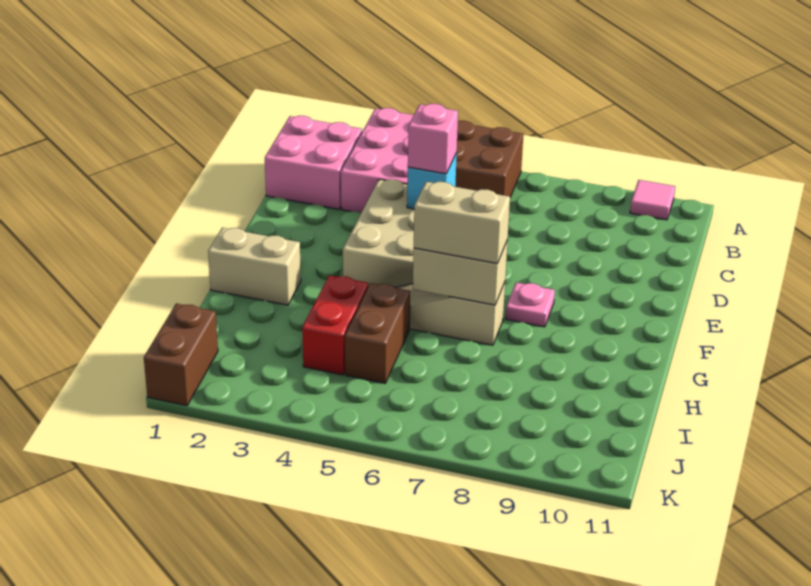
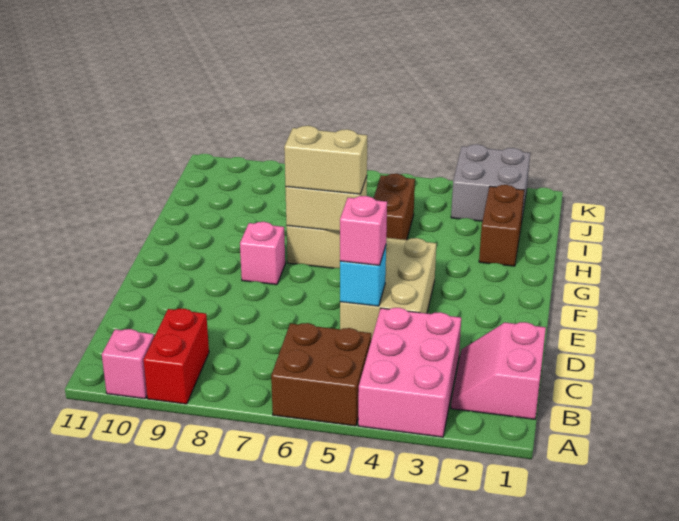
pink tile A10 level 1 -> pink brick A10 level 1
pink brick B1:C2 level 1 -> pink slope B1:C2 level 1 top 1
pink plate F8 level 1 -> pink brick F8 level 1
tan brick G1:G2 level 1 -> none
red brick H4:I4 level 1 -> red brick A9:B9 level 1
brown brick J1:K1 level 1 -> brown brick H2:I2 level 1
none -> grey brick J2:K3 level 1

